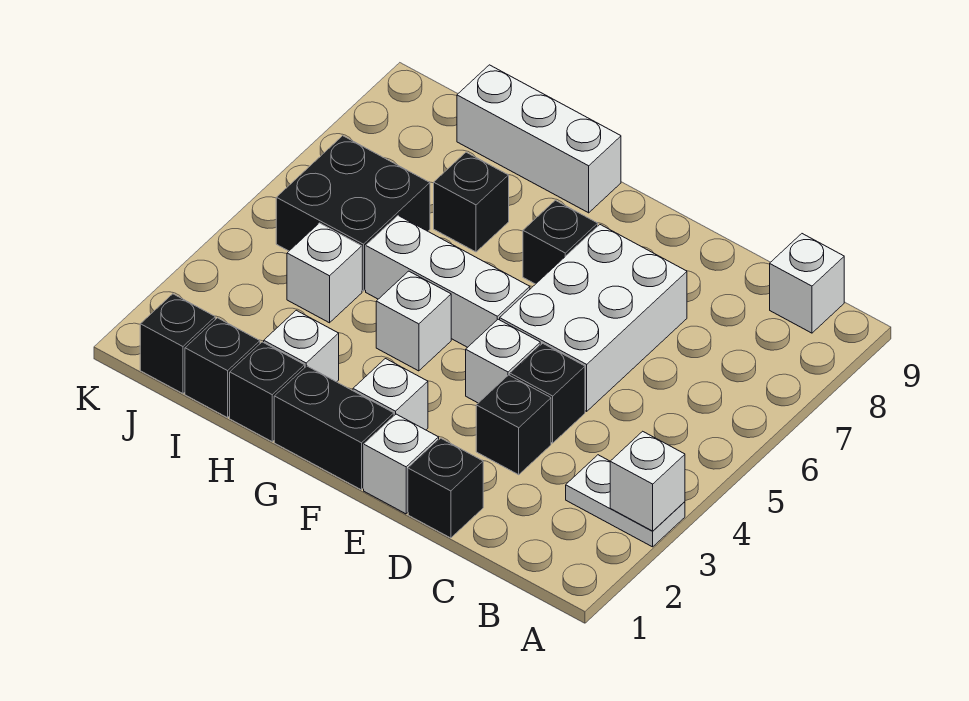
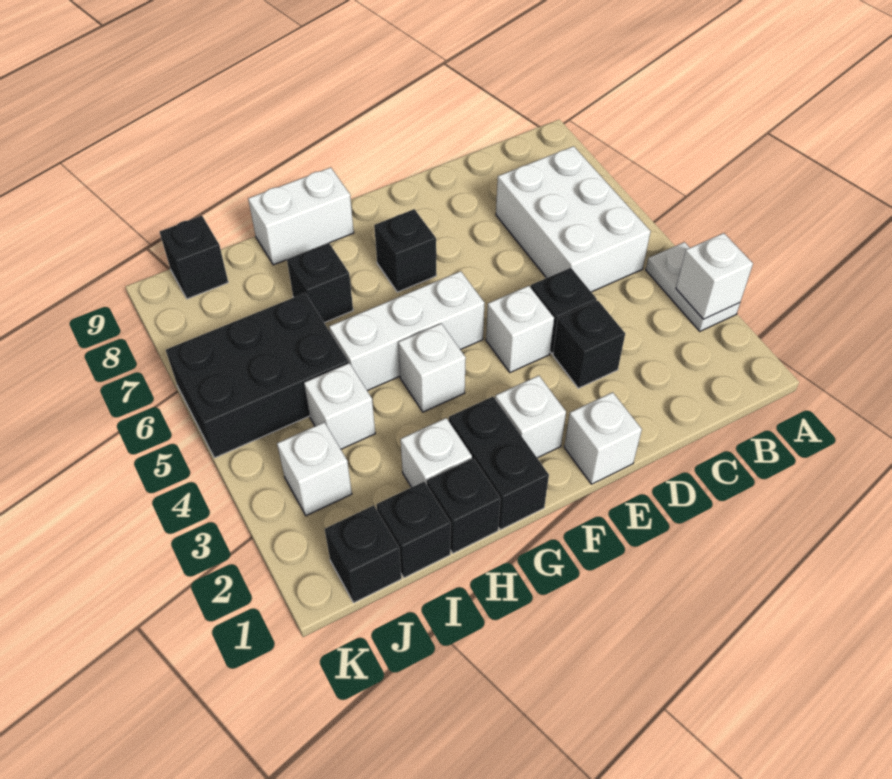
white plate A3:B3 level 1 -> white plate A3:A4 level 1
white brick B9 level 1 -> white brick J3 level 1
black brick D1 level 1 -> black brick J9 level 1
white brick D5:E7 level 1 -> white brick B5:C7 level 1
black brick F1:G1 level 1 -> black brick G1:G2 level 1
white brick G9:I9 level 1 -> white brick G9:H9 level 1
black brick I5:J6 level 1 -> black brick I5:K6 level 1

